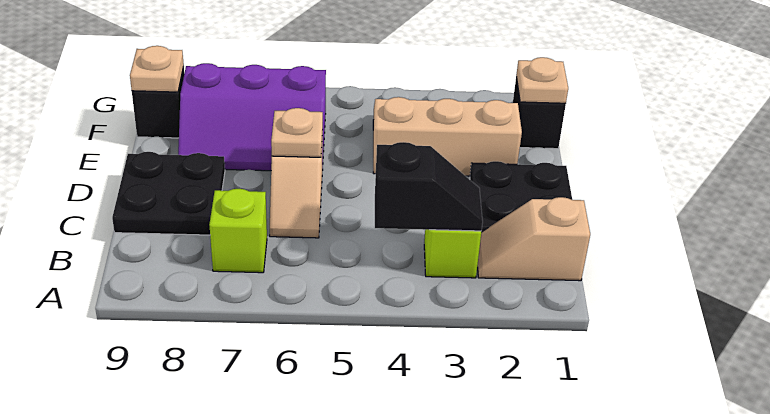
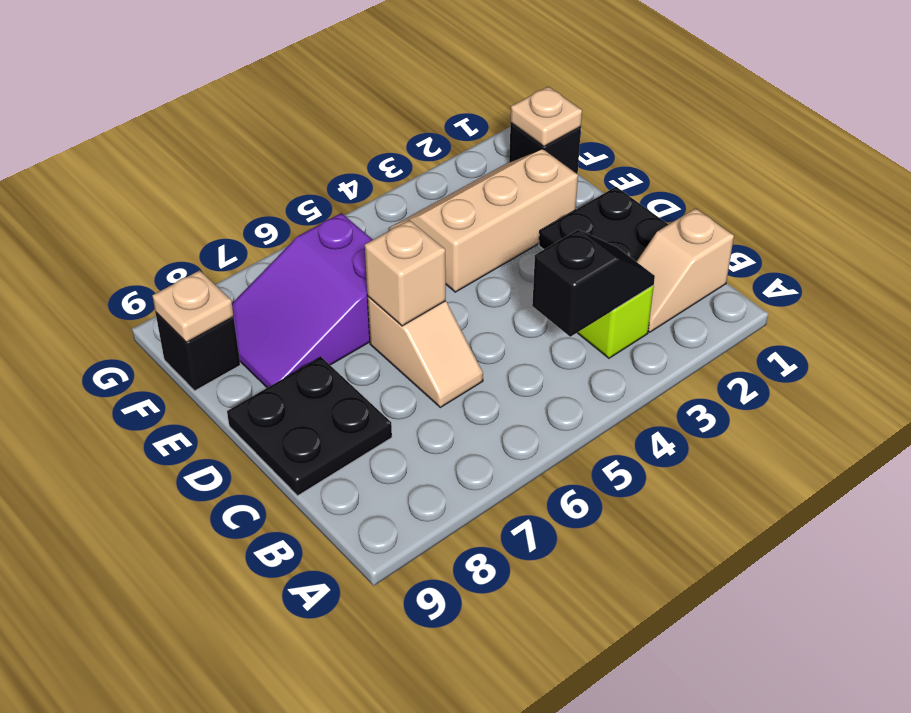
lime brick B7 level 1 -> none
tan plate D6 level 2 -> tan brick D6 level 2
purple slope E6:F8 level 1 top F -> purple slope E6:F8 level 1 top 6

